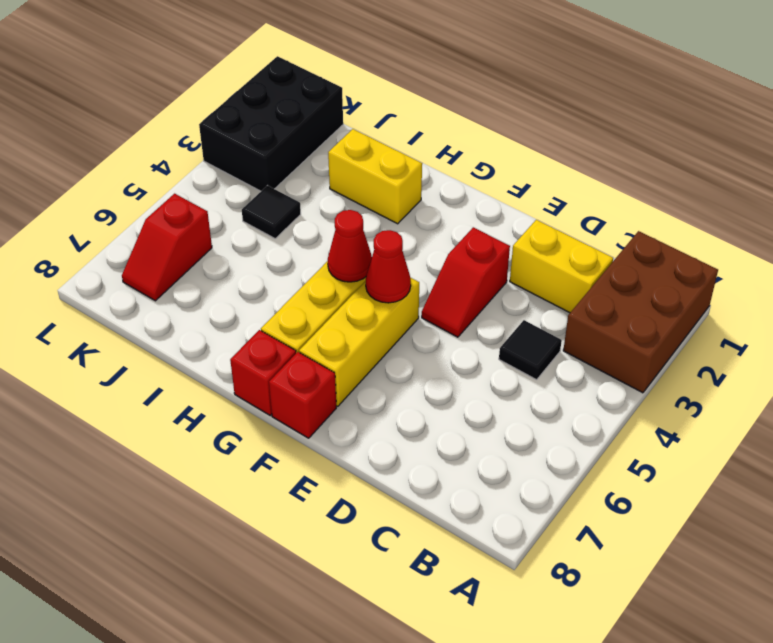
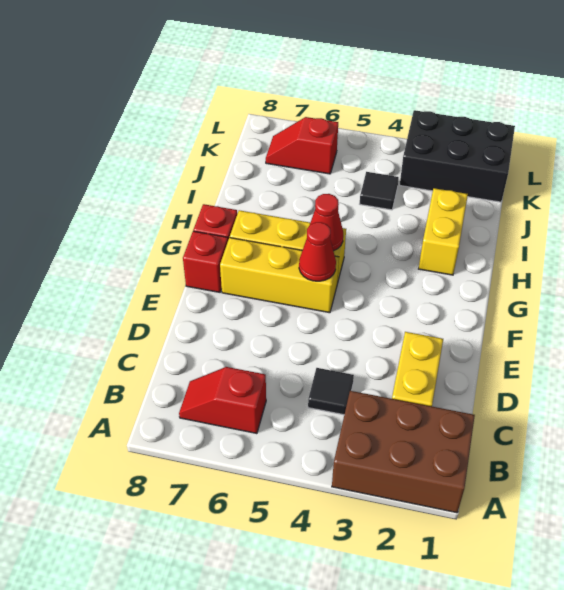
red slope E3:E4 level 1 top 3 -> red slope B6:B7 level 1 top 6

